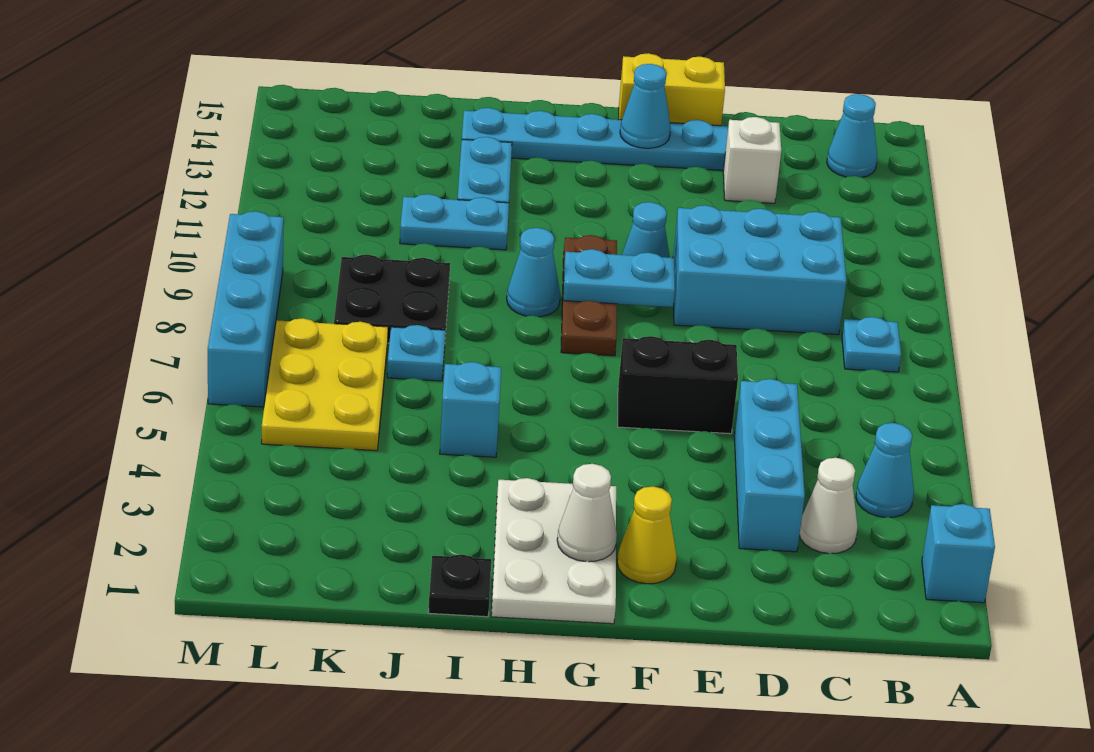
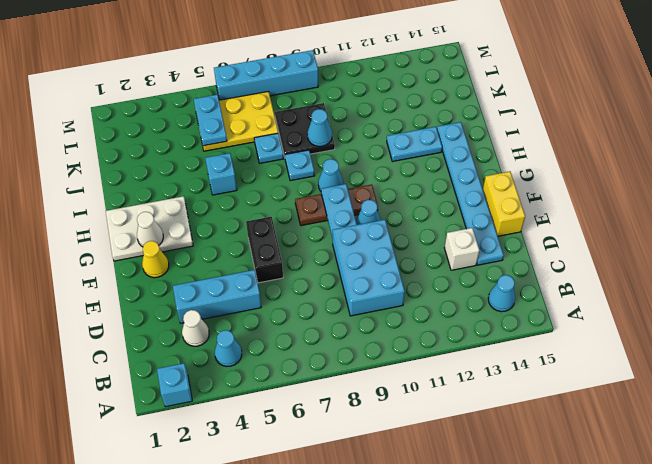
cyan plate B8 level 1 -> cyan plate I8 level 1
cyan cone F14 level 2 -> cyan cone J9 level 2
black plate I1 level 1 -> none
cyan plate I11:J11 level 1 -> cyan plate K5:L5 level 2

